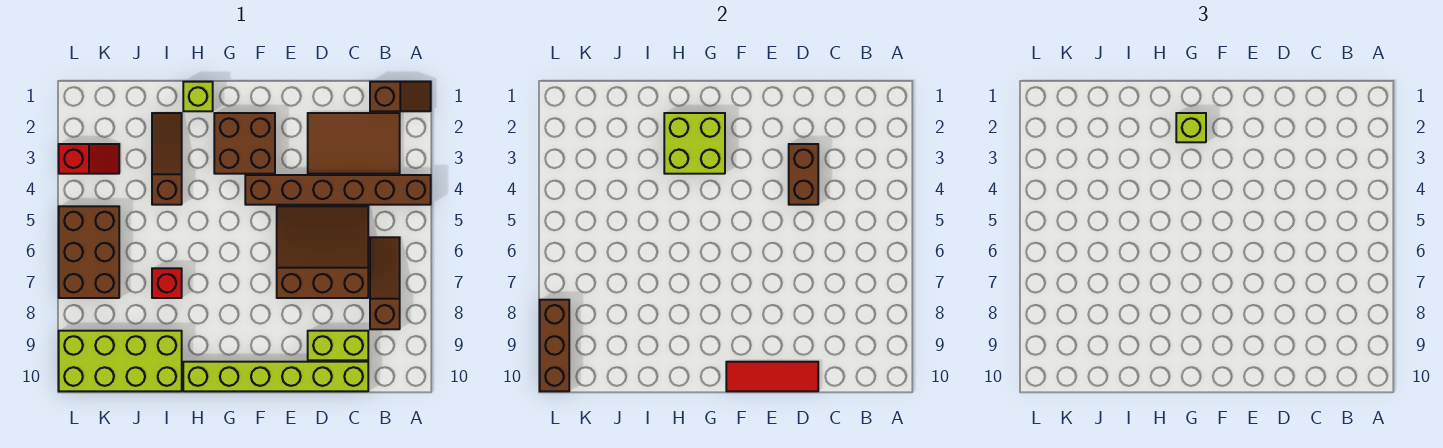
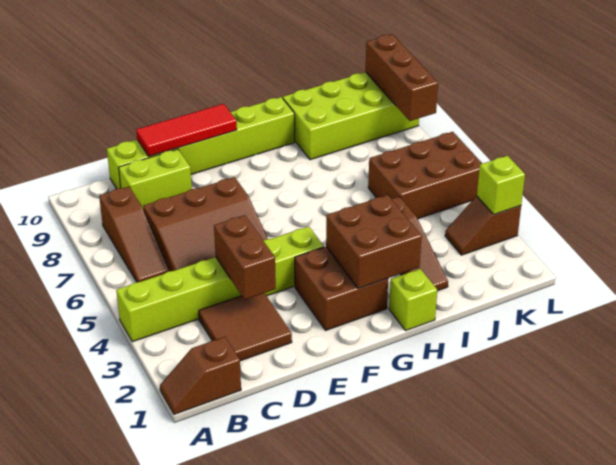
brown brick A4:F4 level 1 -> lime brick A4:F4 level 1
brown tile B2:D3 level 1 -> brown tile C2:D3 level 1
lime brick G2:H3 level 2 -> brown brick G2:H3 level 2
lime brick G2 level 3 -> lime brick L3 level 2
red brick I7 level 1 -> none
red slope K3:L3 level 1 top L -> brown slope K3:L3 level 1 top L
brown brick K5:L7 level 1 -> brown brick J5:L6 level 1

